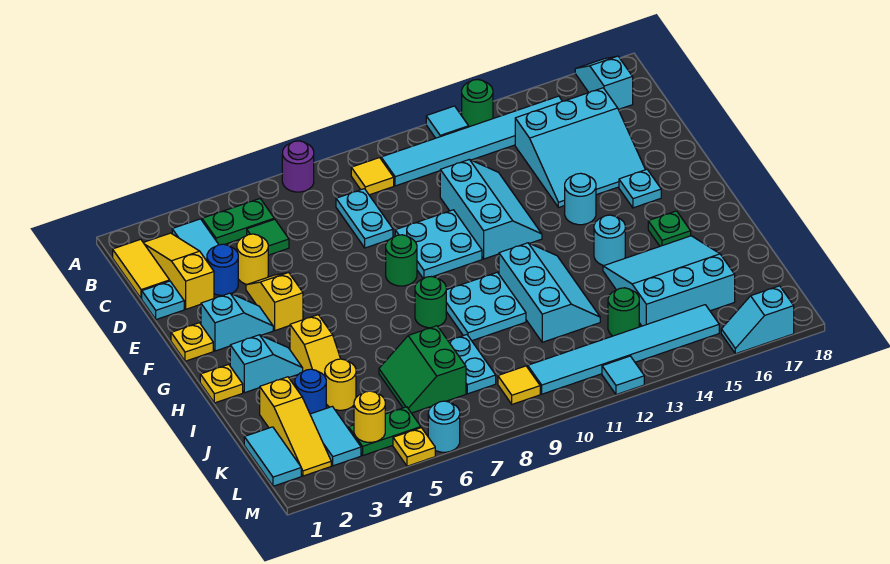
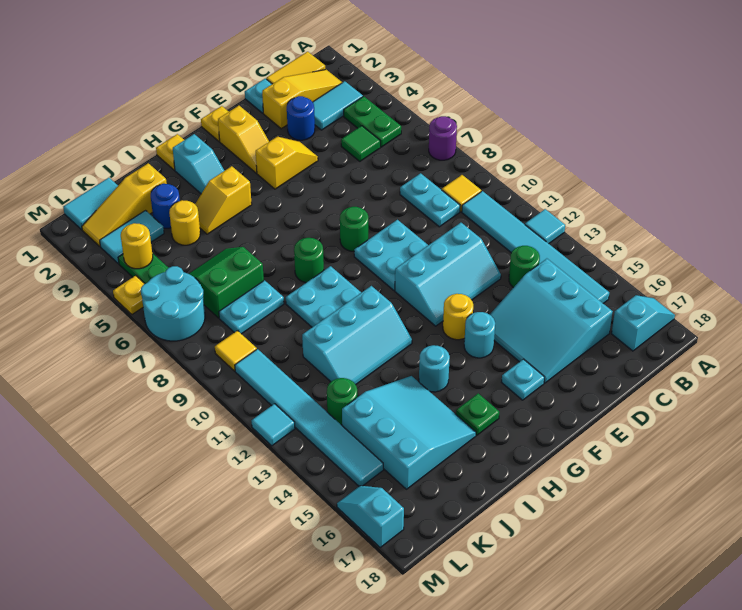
green round brick A13 level 1 -> green round brick C13 level 1
cyan plate C8:D8 level 1 -> cyan plate C8:C9 level 1
yellow round brick D4 level 1 -> yellow round brick F13 level 1
cyan slope F2:F3 level 1 top 2 -> yellow slope F2:F3 level 1 top 2
cyan round brick M6 level 1 -> cyan round brick L6:M7 level 1

